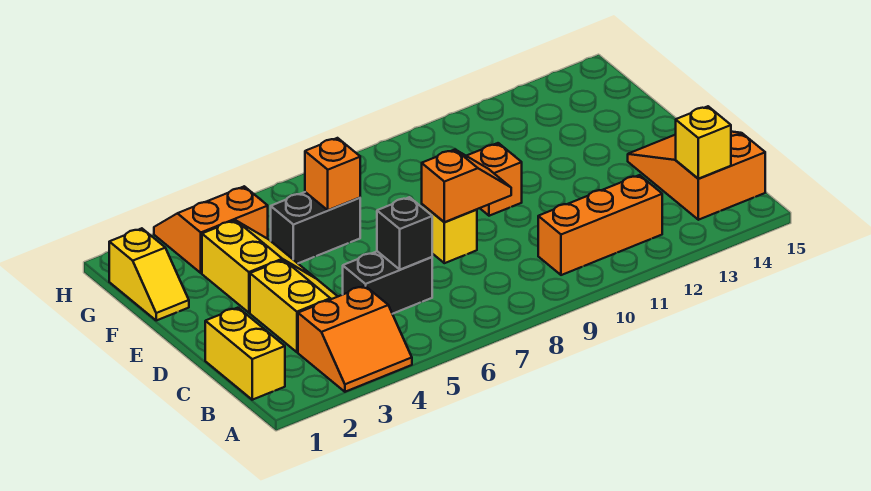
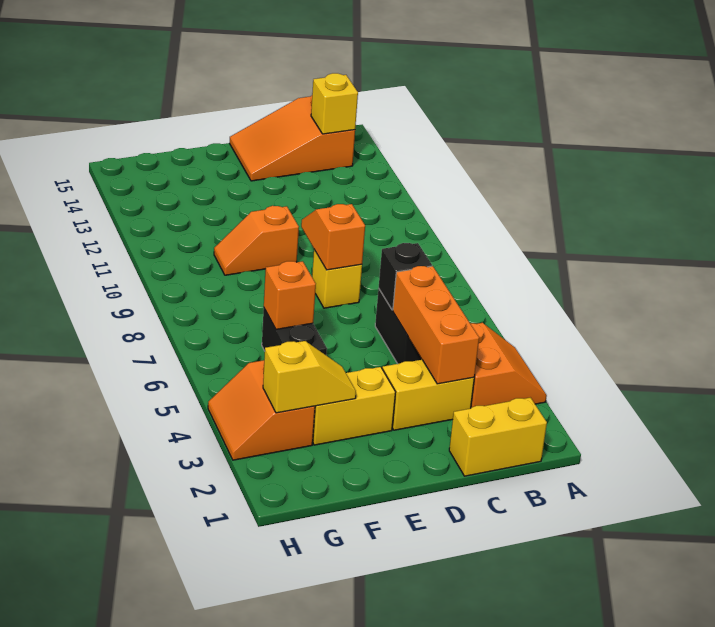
orange brick B10:B12 level 1 -> orange brick C3:C5 level 2
yellow slope F1:G1 level 1 top G -> yellow slope F3:G3 level 2 top G

